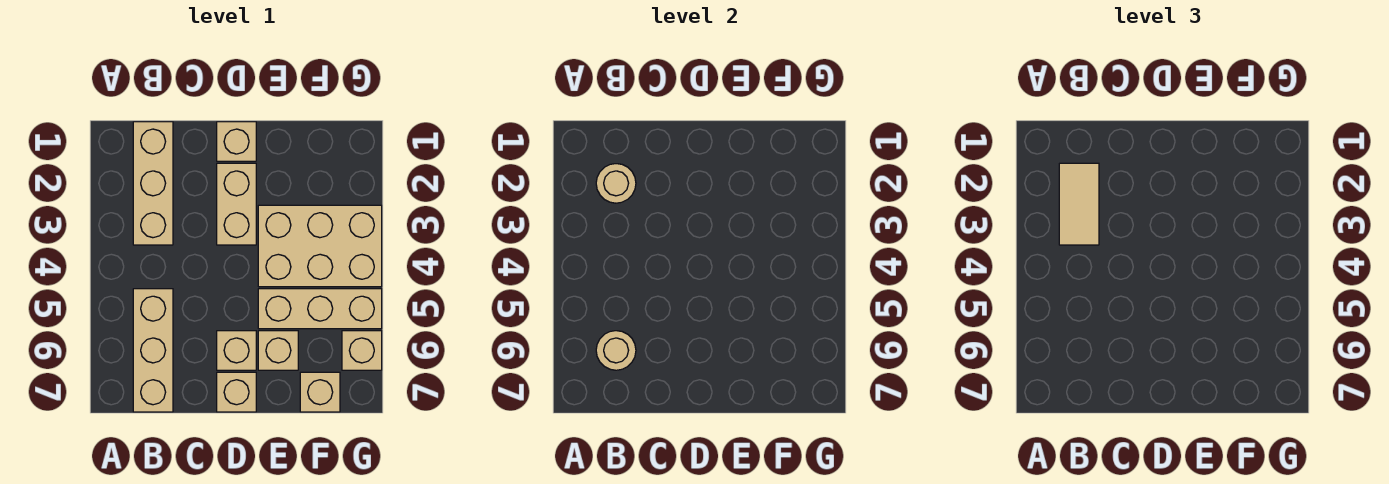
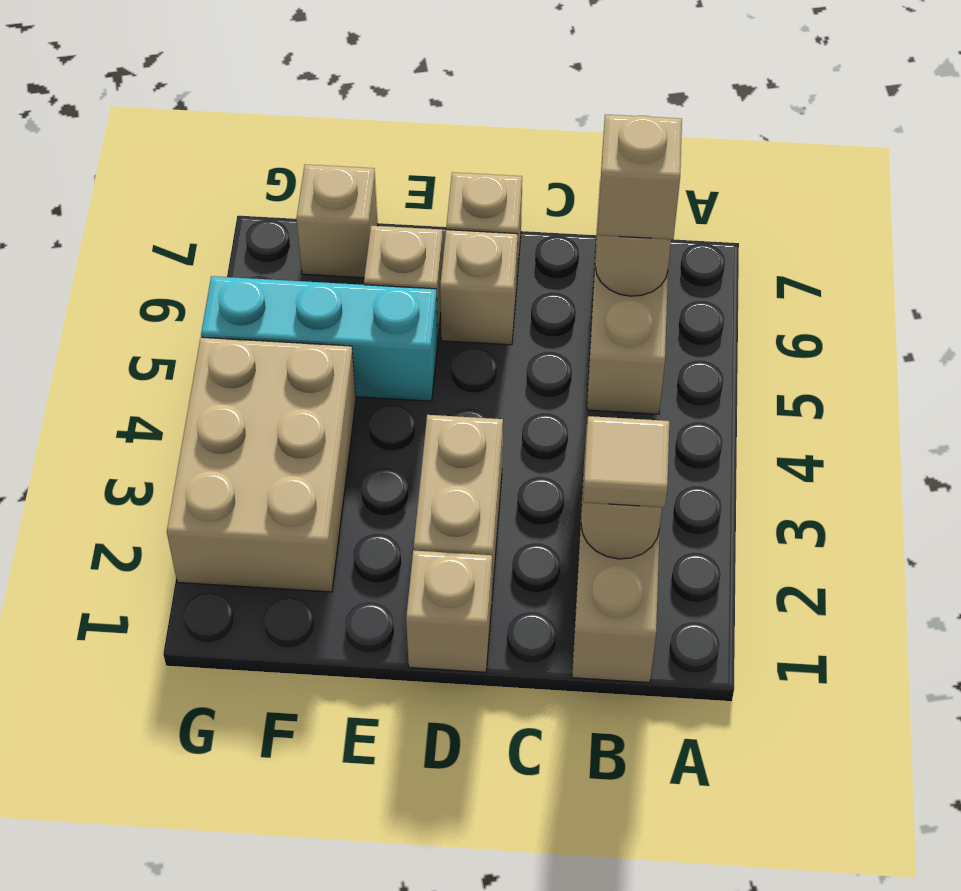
tan tile B2:B3 level 3 -> tan tile B2 level 3
tan brick E3:G4 level 1 -> tan brick F2:G4 level 1
tan brick E5:G5 level 1 -> cyan brick E5:G5 level 1
tan brick G6 level 1 -> tan brick B6 level 3

